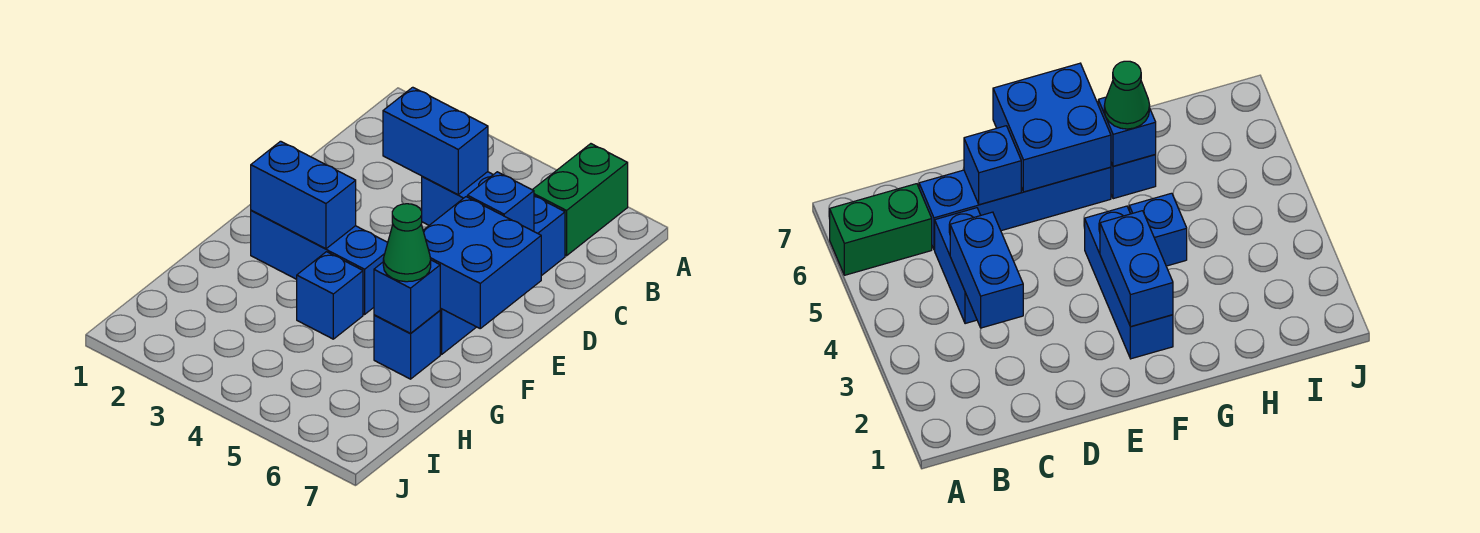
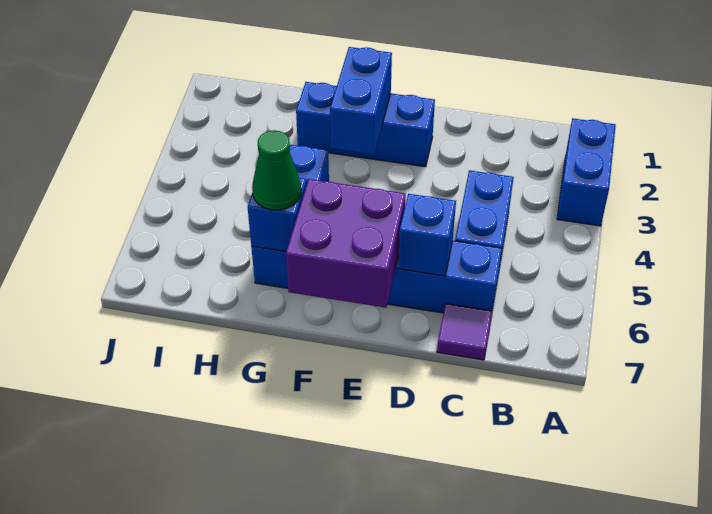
green brick A6:B6 level 1 -> none
blue brick C3:C4 level 2 -> blue brick A2:A3 level 1
none -> purple tile C7 level 1
blue brick E6:F7 level 2 -> purple brick E6:F7 level 2
blue brick F2:F4 level 1 -> blue brick E2:G2 level 1

